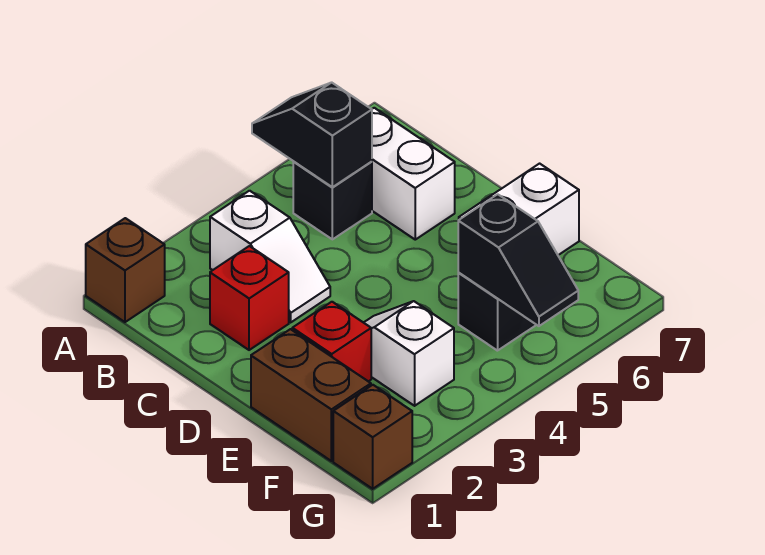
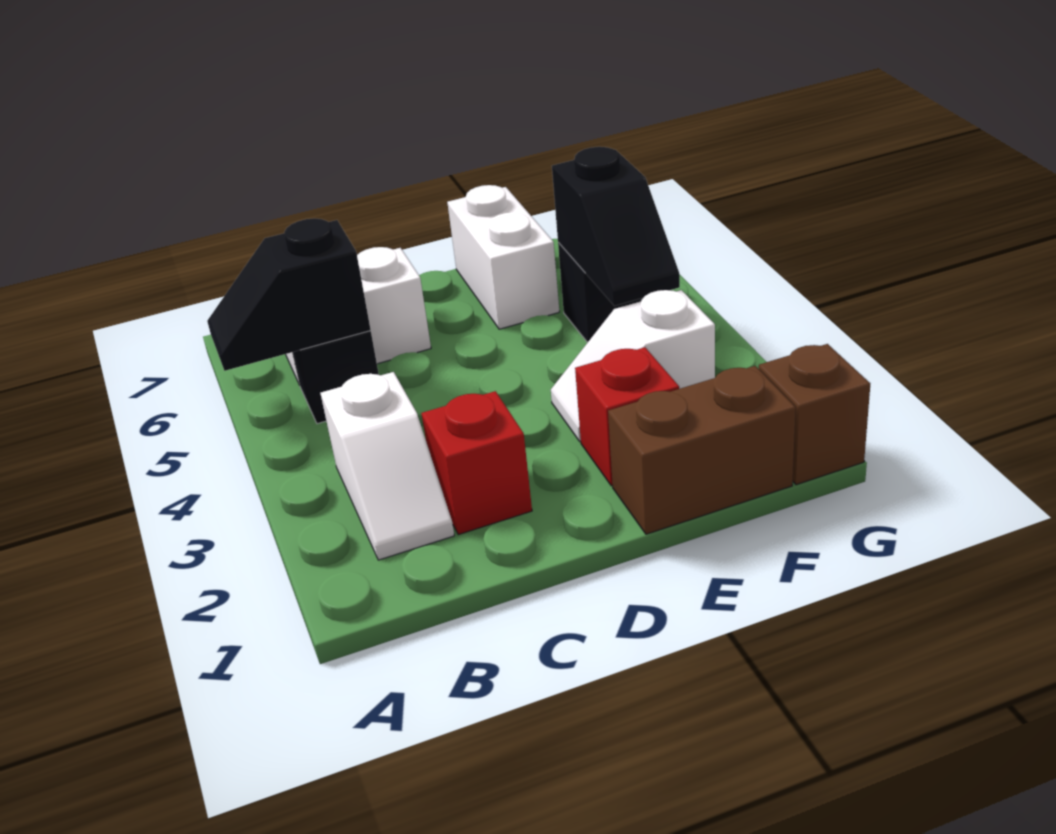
brown brick A1 level 1 -> none
white slope B3:C3 level 1 top B -> white slope B2:B3 level 1 top 3
black slope F5:G5 level 2 top F -> black slope F4:F5 level 2 top 5

